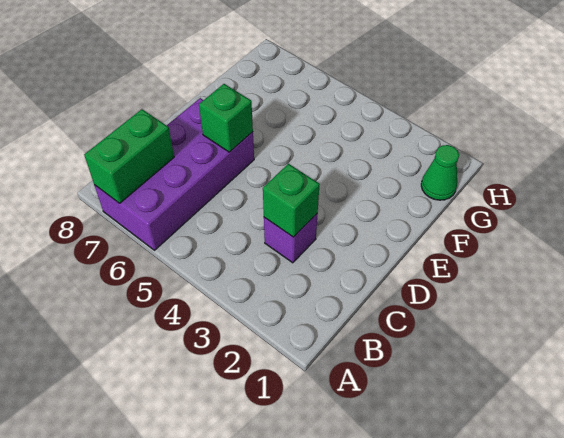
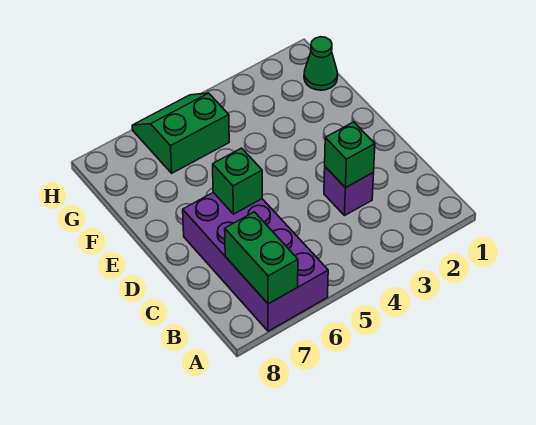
none -> green slope G5:H6 level 1 top G

